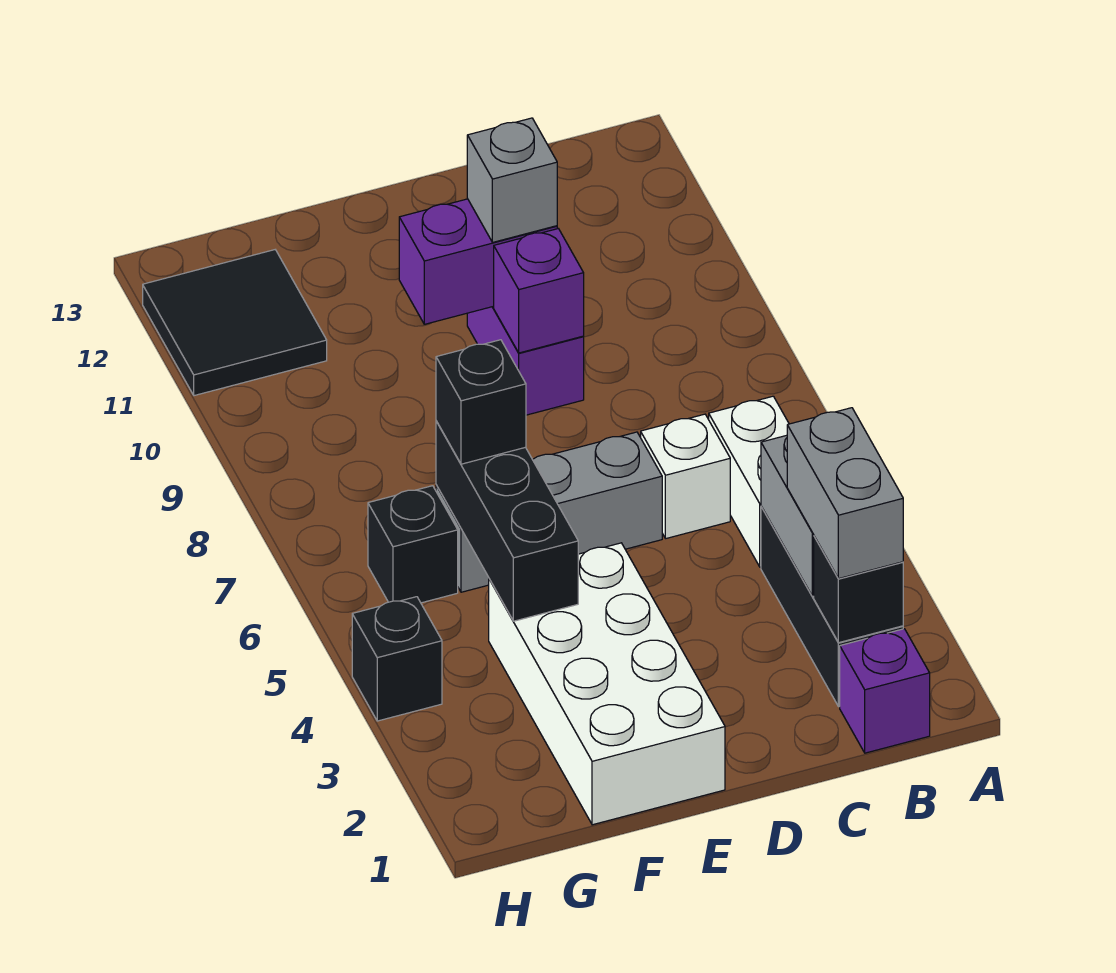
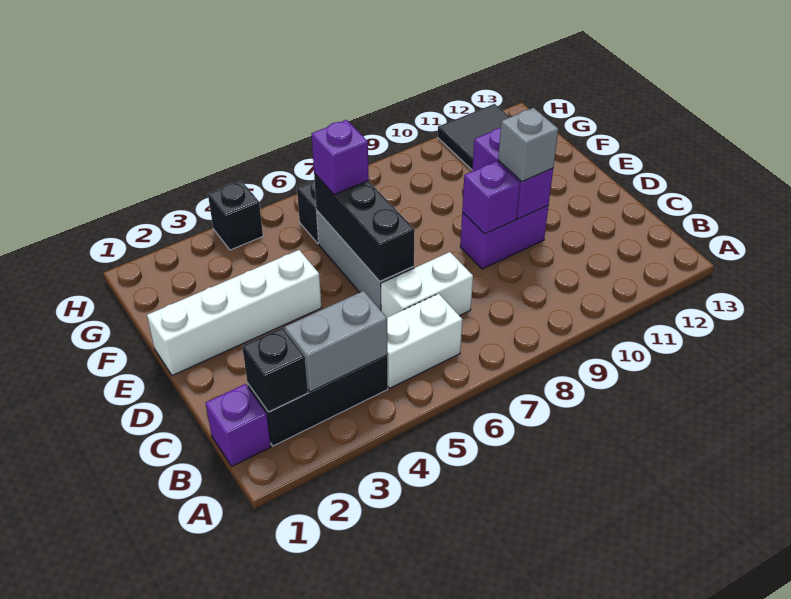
grey brick B2:B3 level 3 -> none
white brick C6 level 1 -> white brick C6:C7 level 1
white brick E1:F4 level 1 -> white brick E1:E4 level 1
black brick F4:F6 level 2 -> black brick D6:F6 level 2
black brick F6 level 3 -> purple brick F6 level 3

